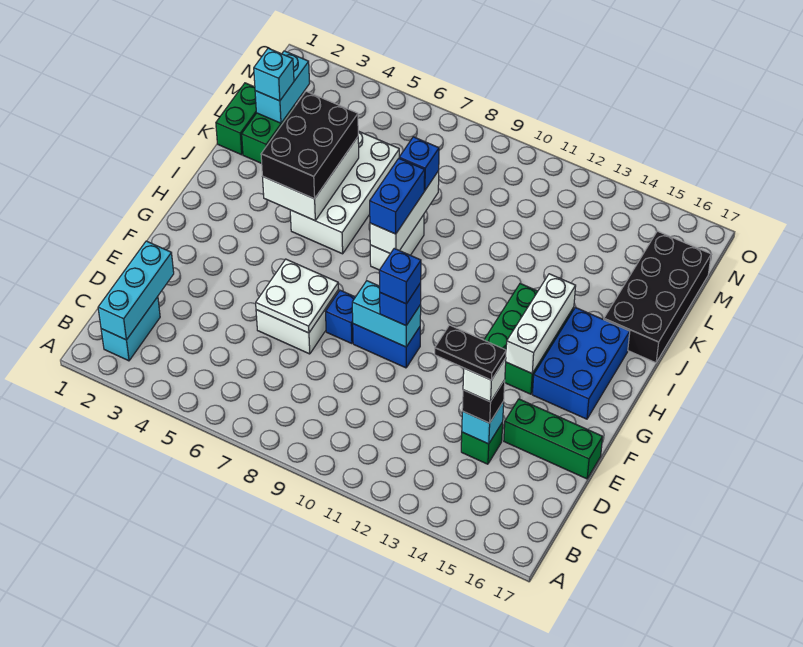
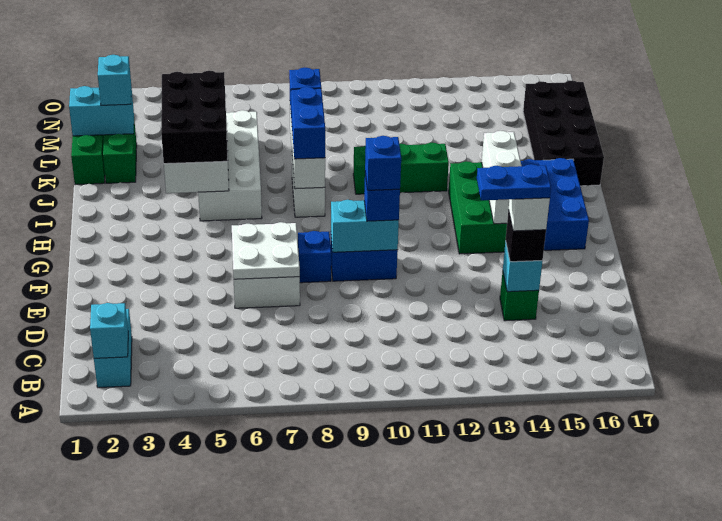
cyan brick B2:D2 level 2 -> cyan brick B2 level 2
black plate D13:D14 level 5 -> blue plate D13:D14 level 5
green brick E15:E17 level 1 -> green brick J10:J12 level 1
cyan brick L2:M2 level 2 -> cyan brick L1:L2 level 2

